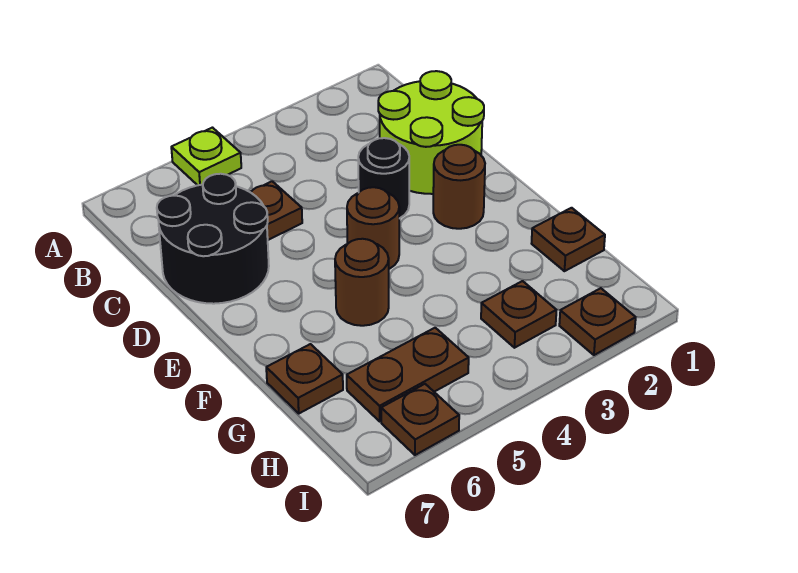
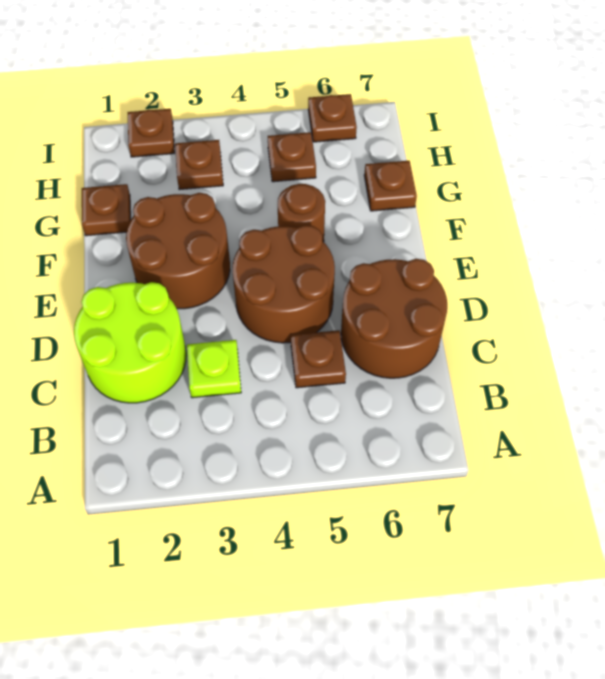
lime plate A5 level 1 -> lime plate C3 level 1
black round brick C6:D7 level 1 -> brown round brick C6:D7 level 1
black round brick D3 level 1 -> none
brown round brick E2 level 1 -> brown round brick E2:F3 level 1
brown round brick E4 level 1 -> brown round brick D4:E5 level 1
brown plate H5:H6 level 1 -> brown plate H5 level 1

